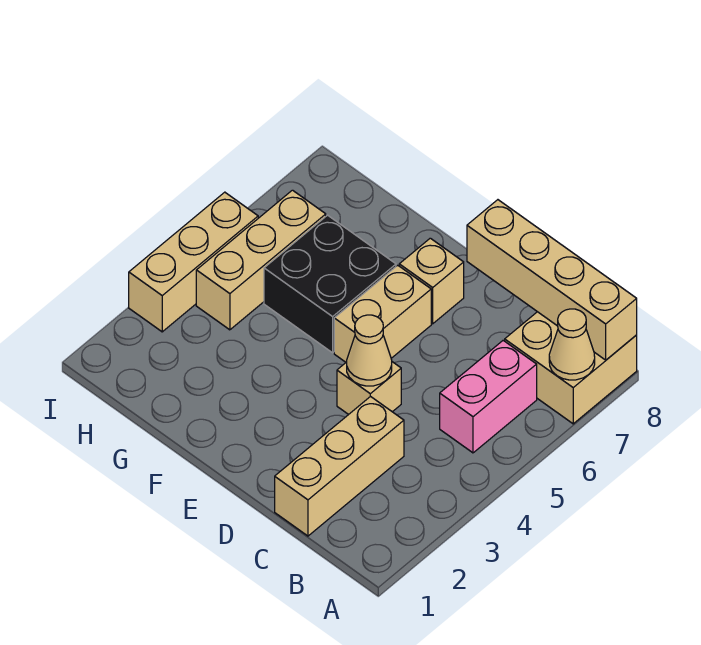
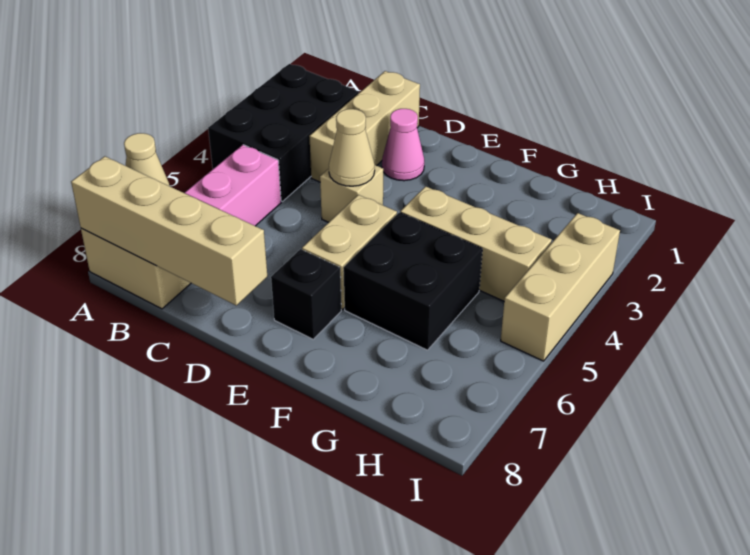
none -> black brick A2:B4 level 1
none -> pink cone D2 level 1
tan brick E7 level 1 -> black brick E7 level 1
tan brick H4:H6 level 1 -> tan brick F4:H4 level 1

